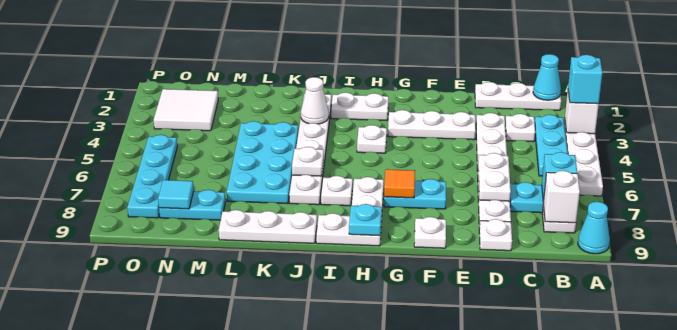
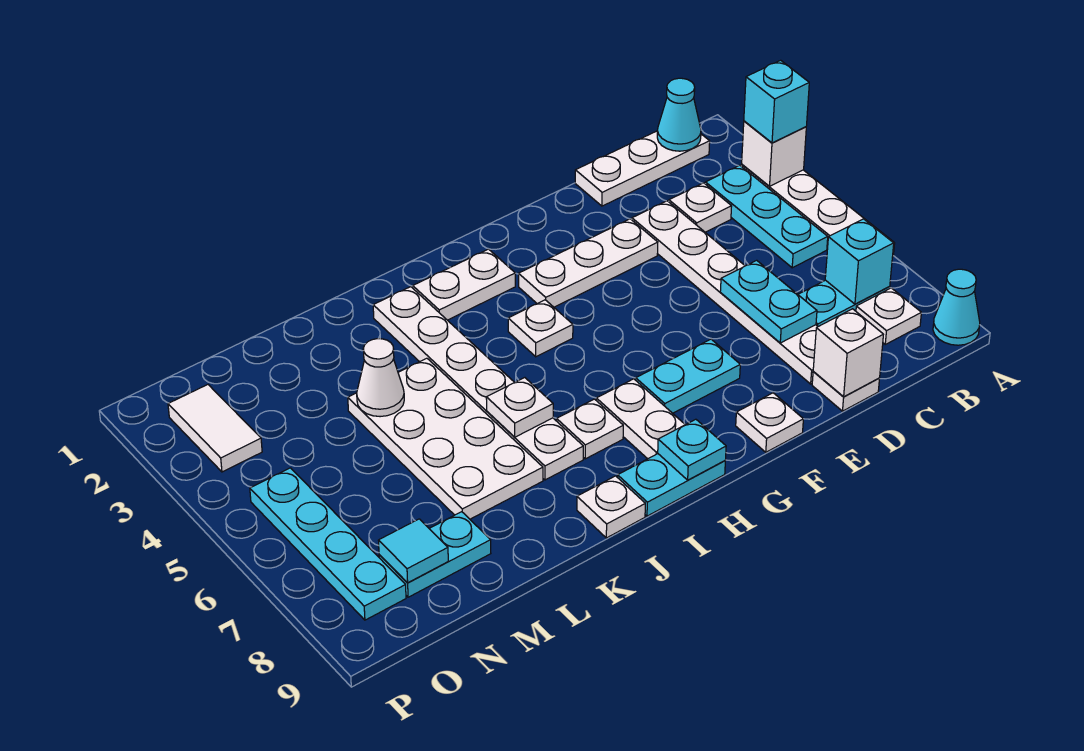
white brick B8 level 2 -> white brick D9 level 2
white plate D6:D7 level 2 -> cyan plate D6:D7 level 2
orange tile G7 level 2 -> none
white plate H9:I9 level 1 -> cyan plate H9:I9 level 1
white cone J3 level 2 -> white cone L4 level 2
white plate J9:L9 level 1 -> white plate J9 level 1
cyan plate K4:L7 level 1 -> white plate K4:L7 level 1
white tile N2:O3 level 1 -> white tile O2:O3 level 1

